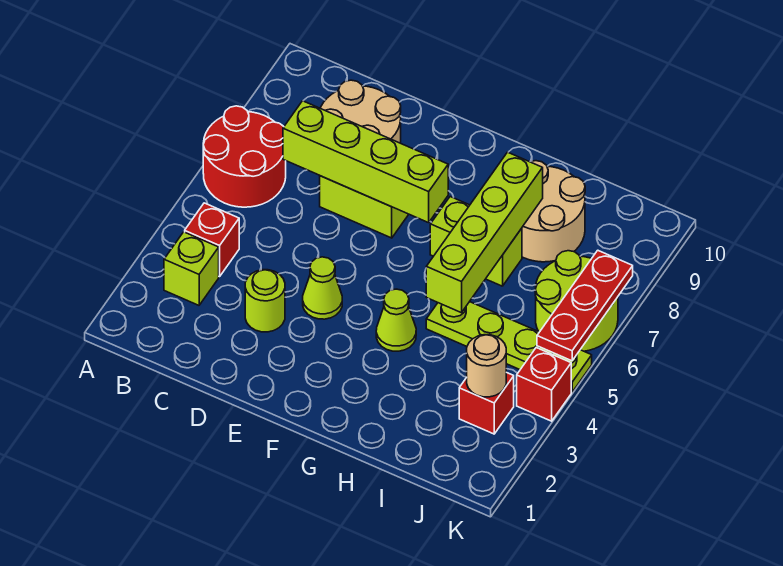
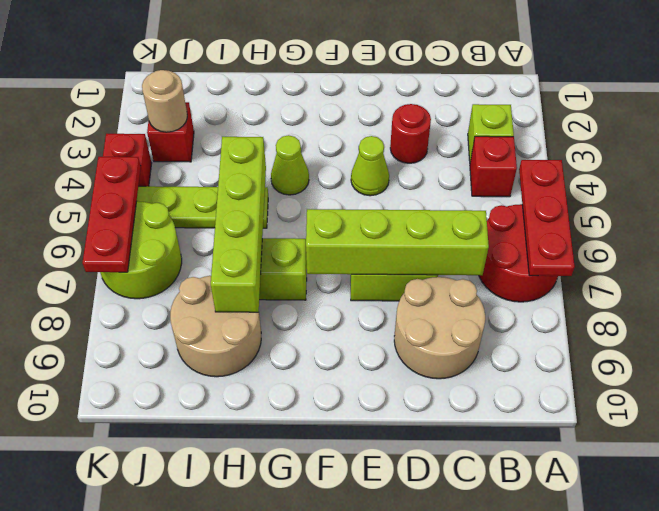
none -> red plate A5:A7 level 2
lime round brick D3 level 1 -> red round brick D3 level 1

